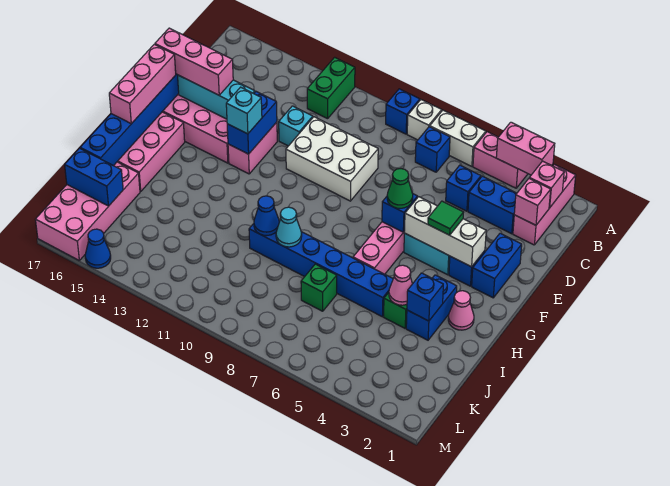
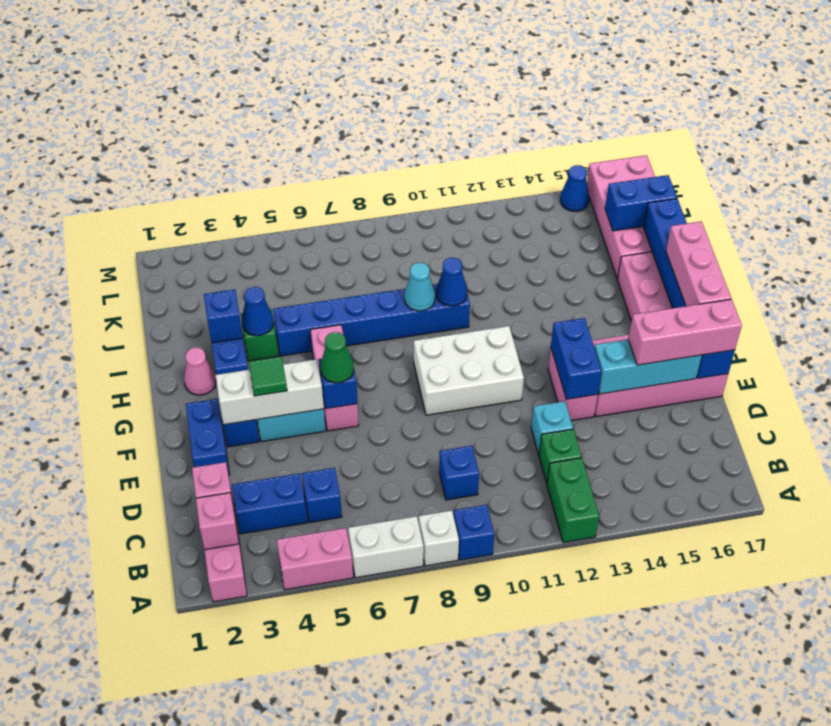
pink brick A3:A4 level 2 -> none
blue brick B7 level 1 -> blue brick C9 level 1
white brick D9:E11 level 1 -> white brick F9:G11 level 1
cyan brick F13 level 3 -> none
pink cone I4 level 2 -> blue cone I4 level 2
green brick J7 level 1 -> green brick C12 level 1

